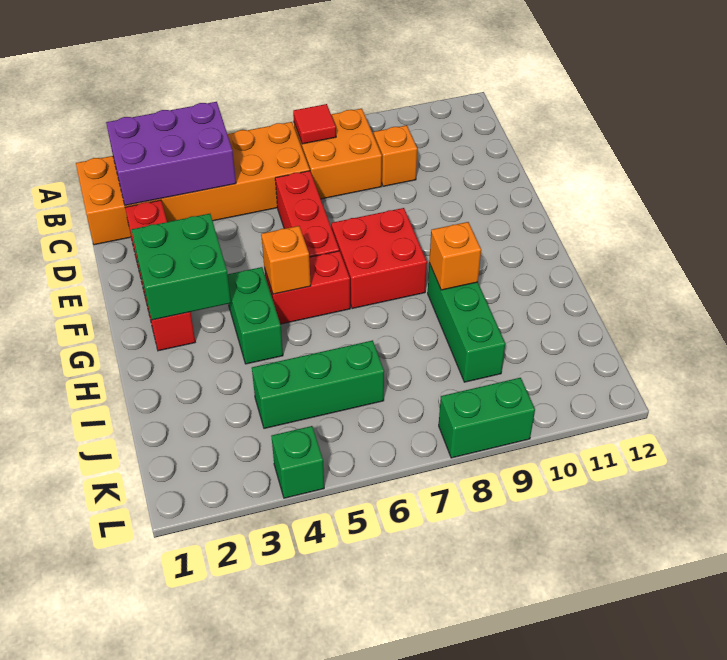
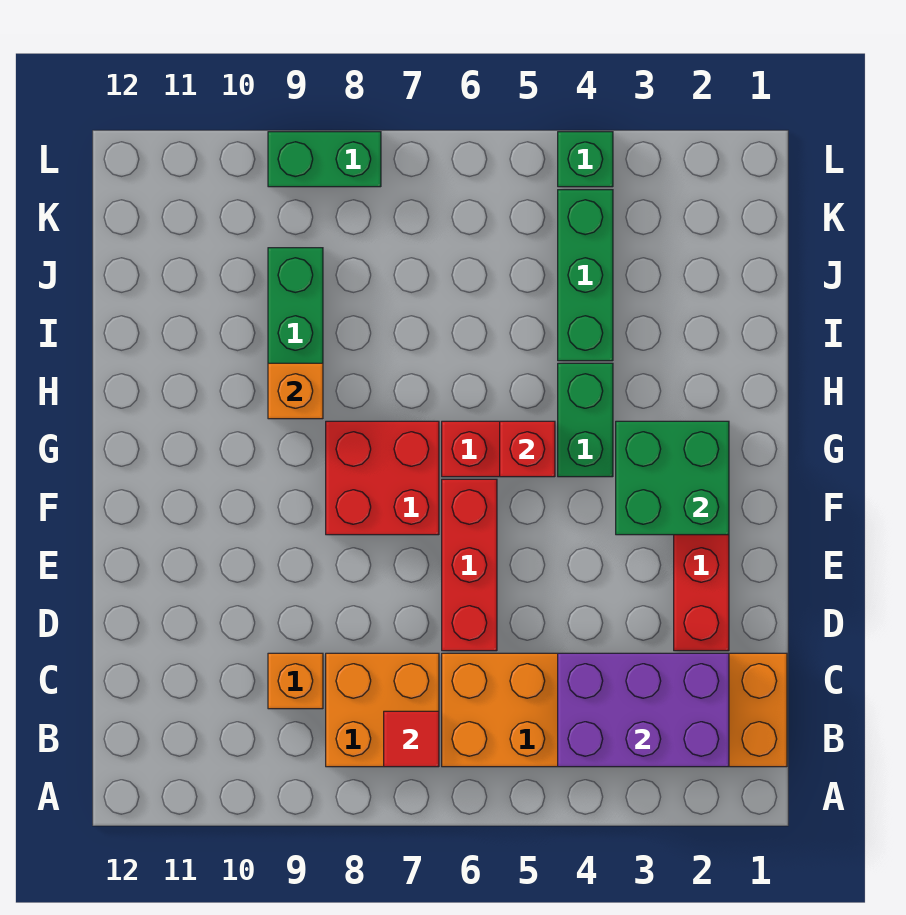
orange brick G5 level 2 -> red brick G5 level 2
green brick J4:J6 level 1 -> green brick I4:K4 level 1

